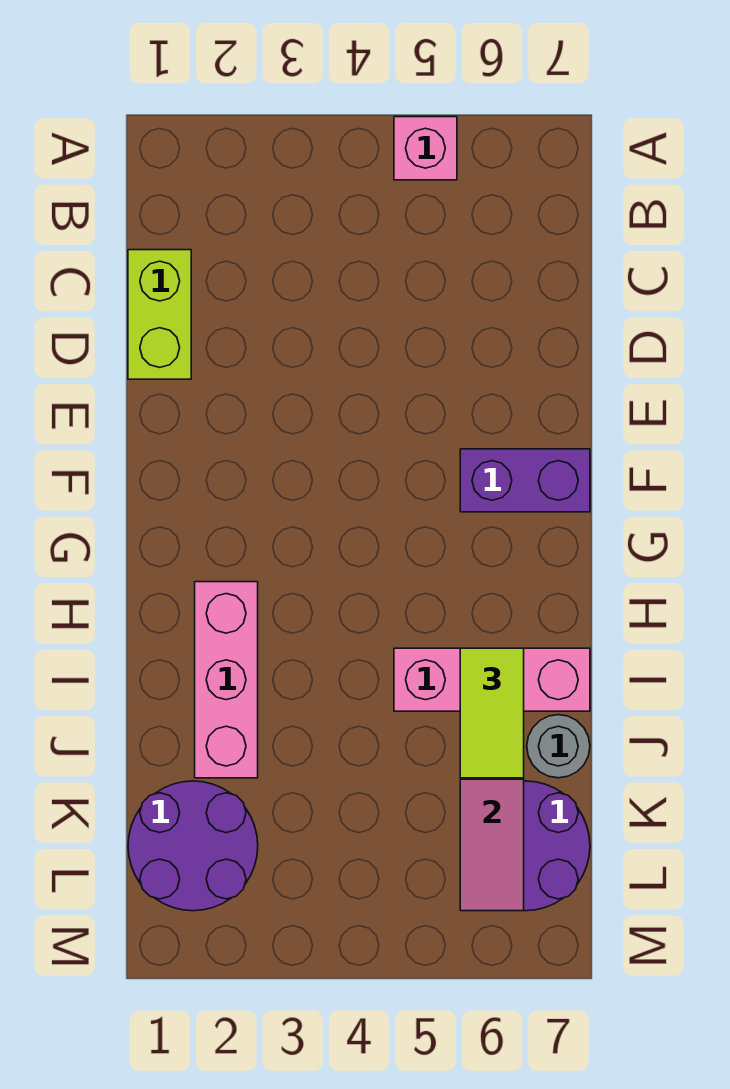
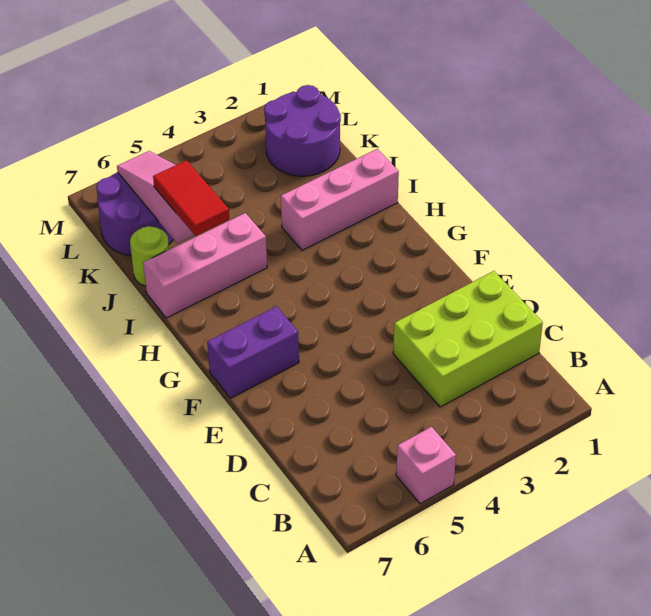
lime brick C1:D1 level 1 -> lime brick C1:D3 level 1
pink brick H2:J2 level 1 -> pink brick I1:I3 level 1
lime tile I6:J6 level 3 -> red tile I6:J6 level 3
grey round brick J7 level 1 -> lime round brick J7 level 1

